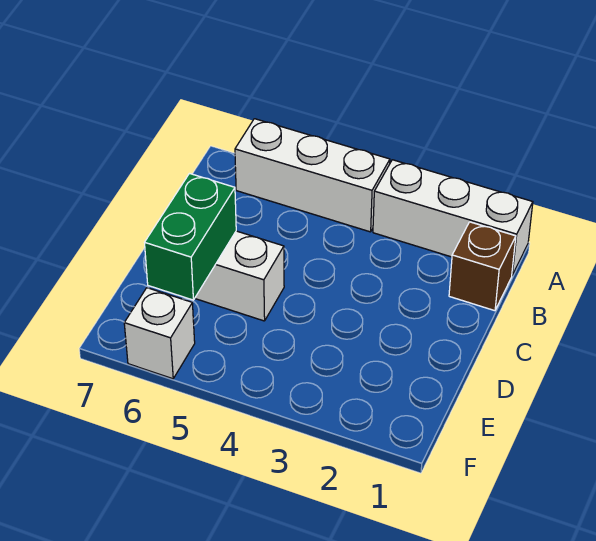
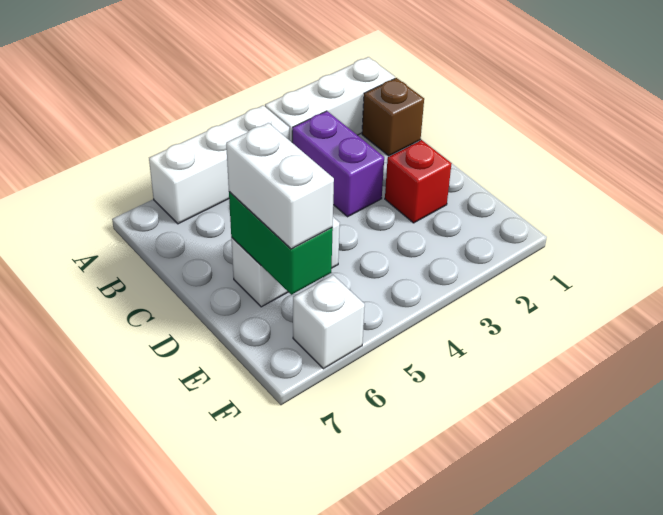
none -> purple brick B3:C3 level 1
none -> red brick D2 level 1
none -> white brick D6:E6 level 3

